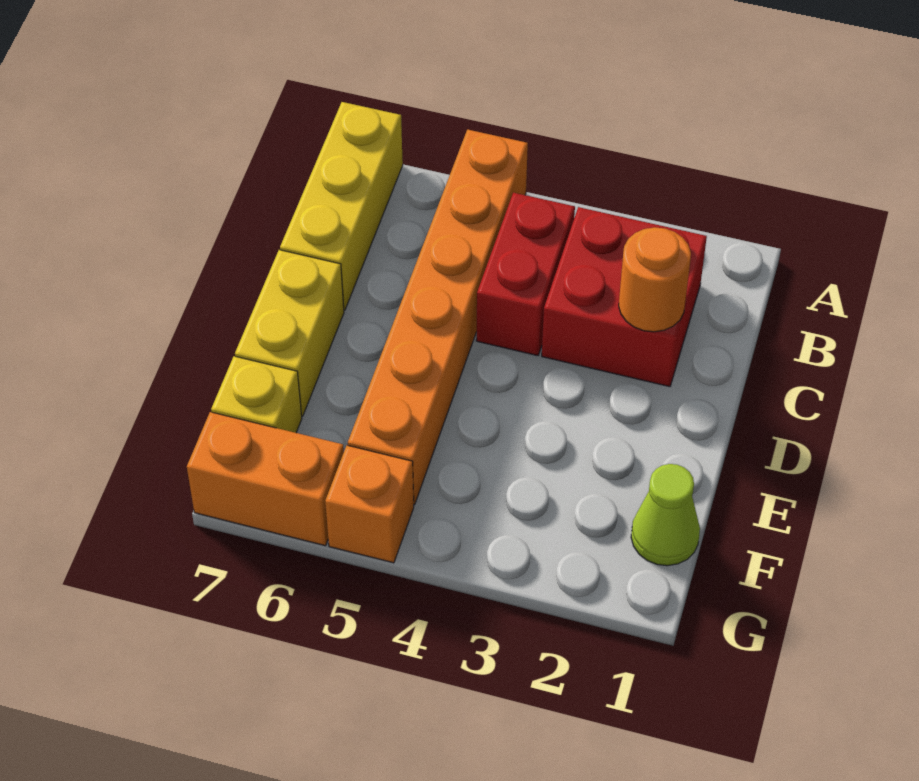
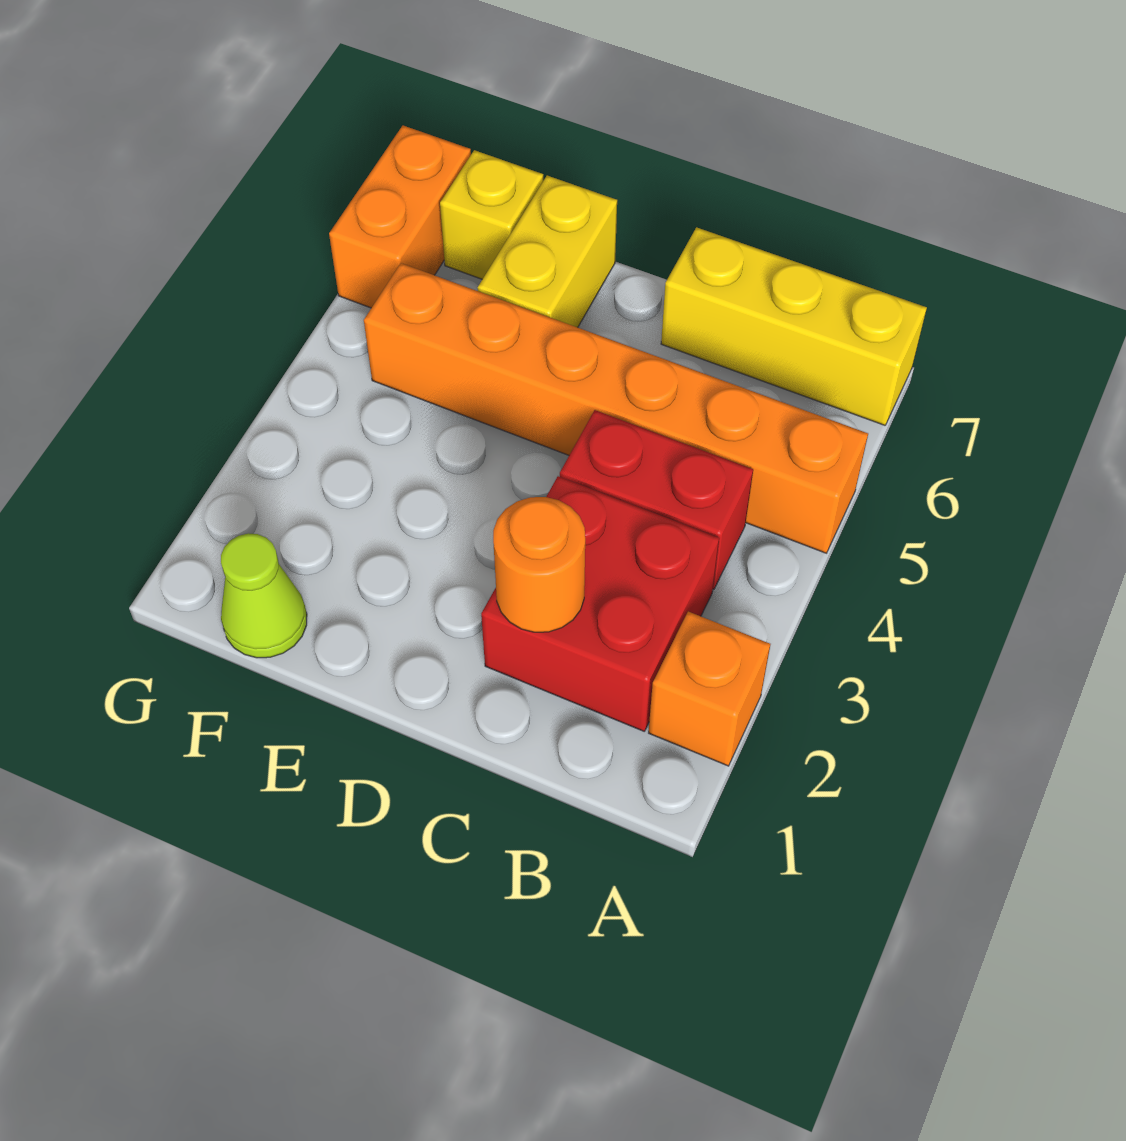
yellow brick D7:E7 level 1 -> yellow brick E6:E7 level 1
orange brick G5 level 1 -> orange brick A2 level 1

